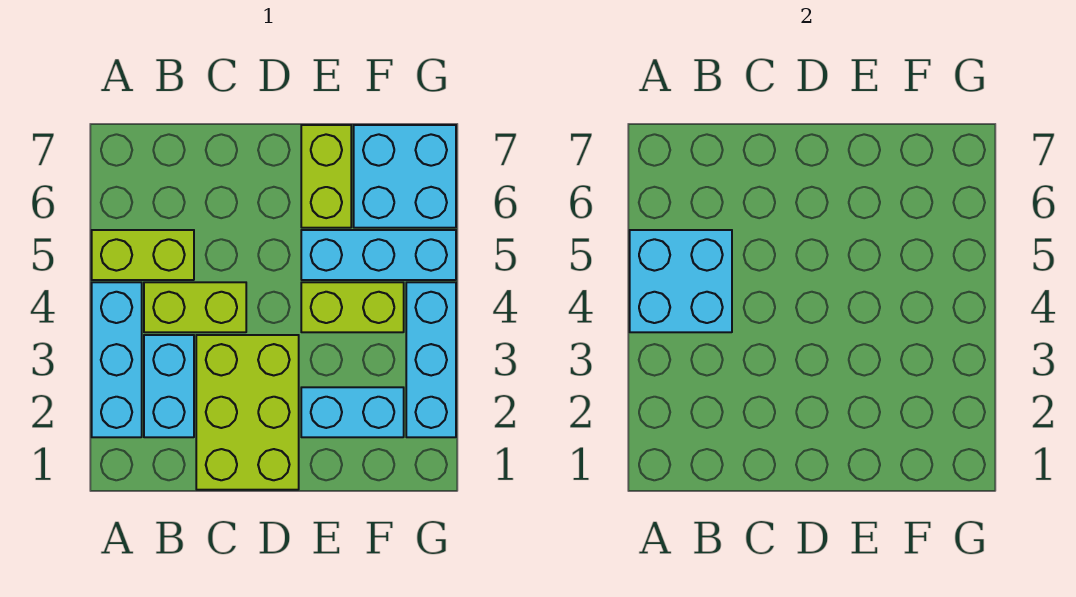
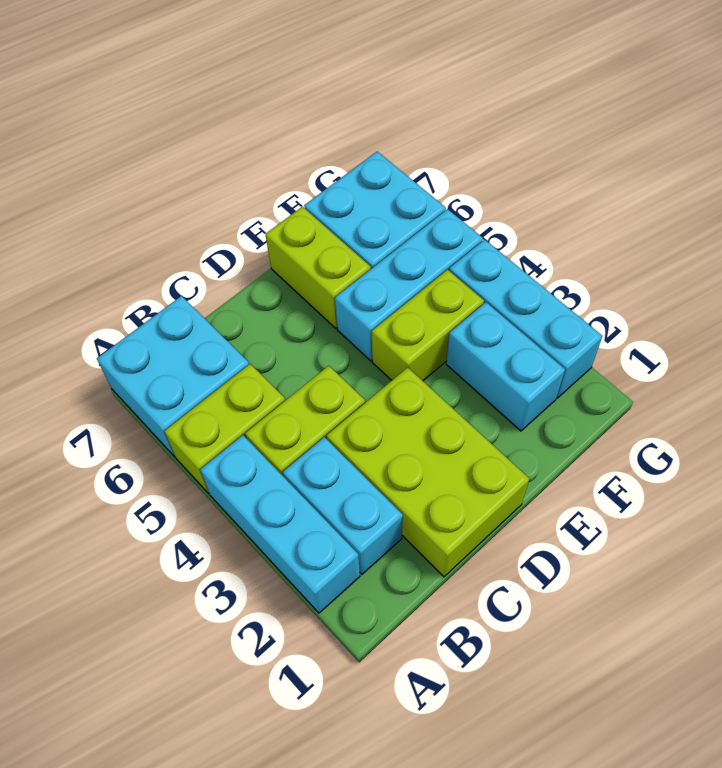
cyan brick A4:B5 level 2 -> cyan brick A6:B7 level 1
cyan brick E2:F2 level 1 -> cyan brick F2:F3 level 1

